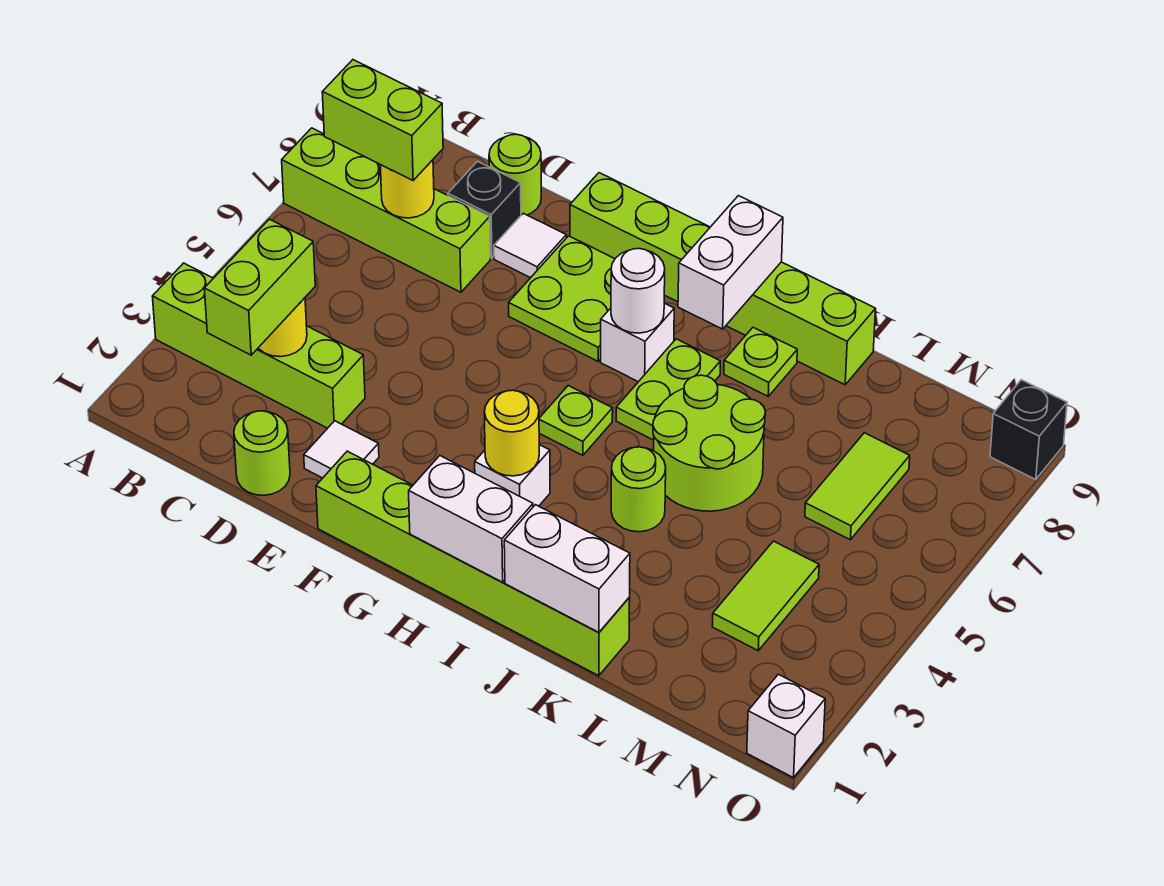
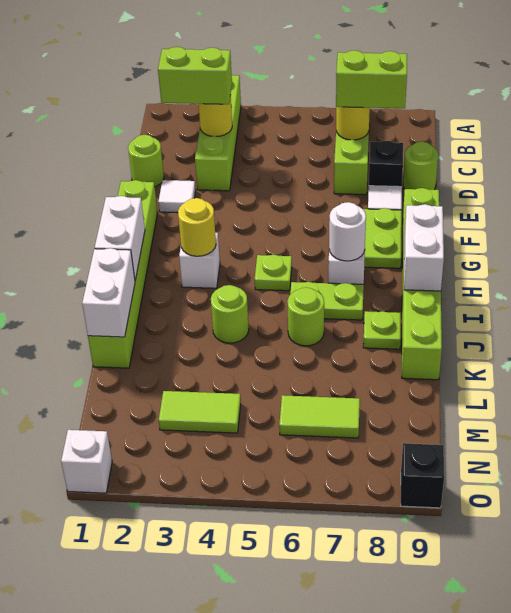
lime brick B7:C7 level 3 -> lime brick C7:C8 level 3
white brick I8:I9 level 2 -> white brick H9:I9 level 2
lime round brick J5:K6 level 1 -> lime round brick J6 level 1

